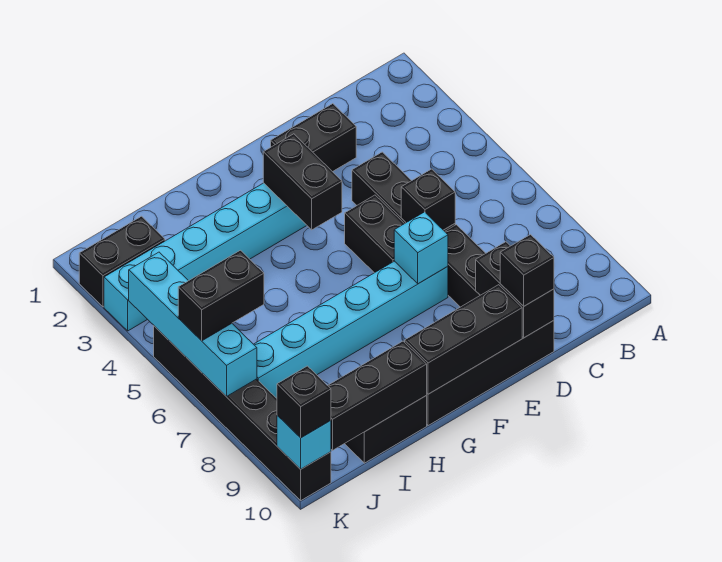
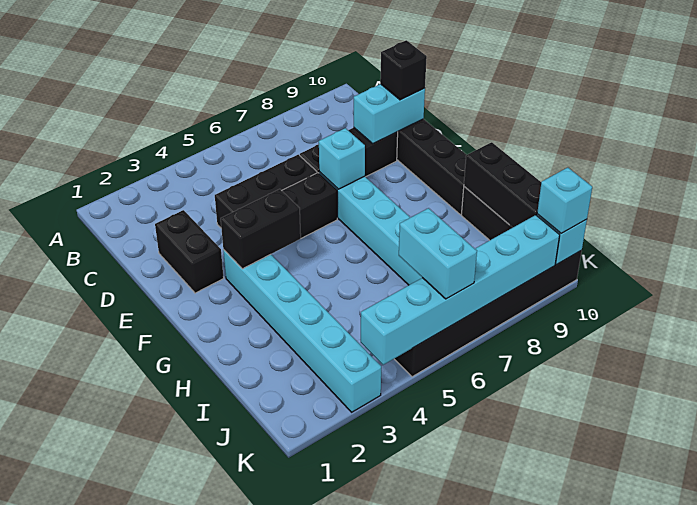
black brick D6 level 2 -> none
black brick D9:D10 level 2 -> cyan brick D9:D10 level 2
black brick E10:G10 level 2 -> none
black brick J2:K2 level 1 -> none
black brick J6:K6 level 3 -> cyan brick J6:K6 level 3
cyan brick K4:K7 level 2 -> cyan brick K4:K9 level 2
black brick K10 level 3 -> cyan brick K10 level 3

